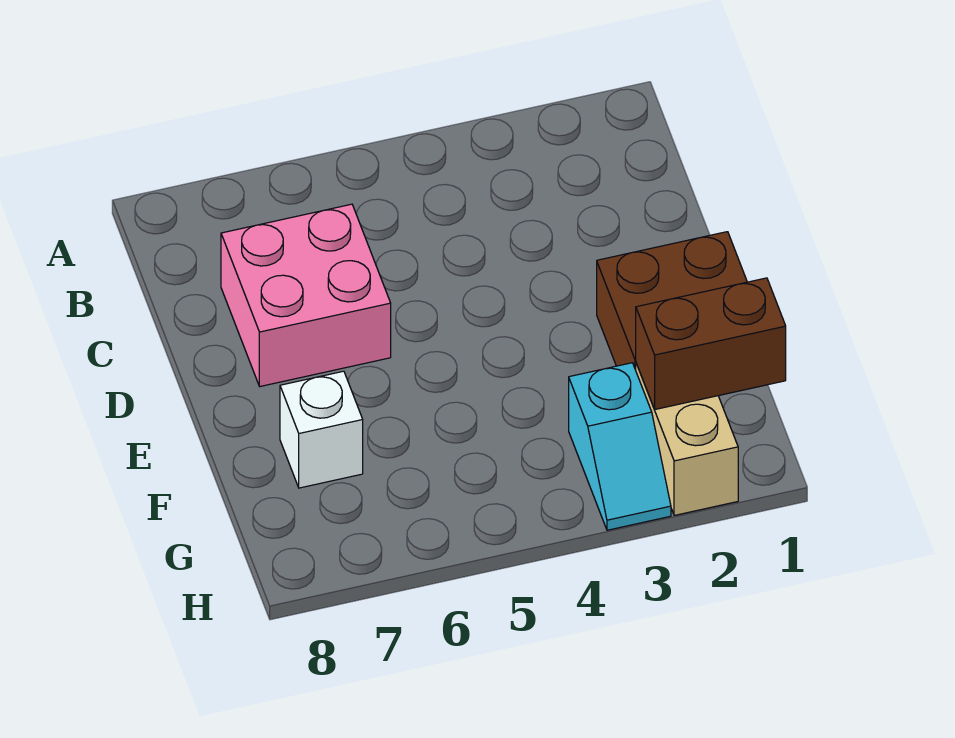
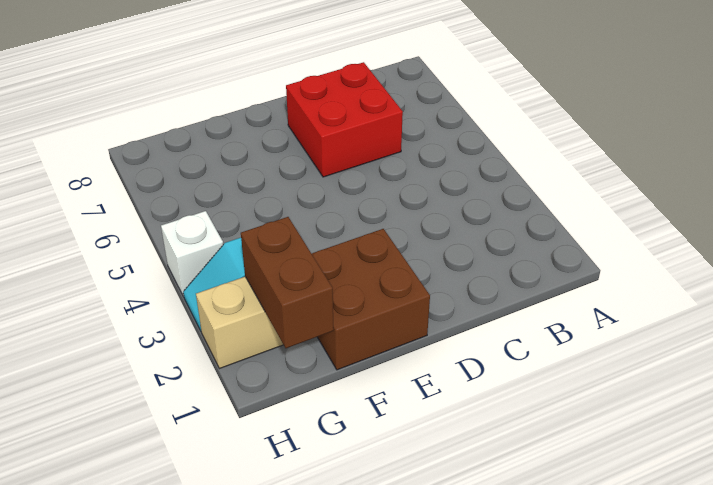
pink brick C6:D7 level 1 -> red brick C6:D7 level 1
white brick F7 level 1 -> white brick H4 level 1

